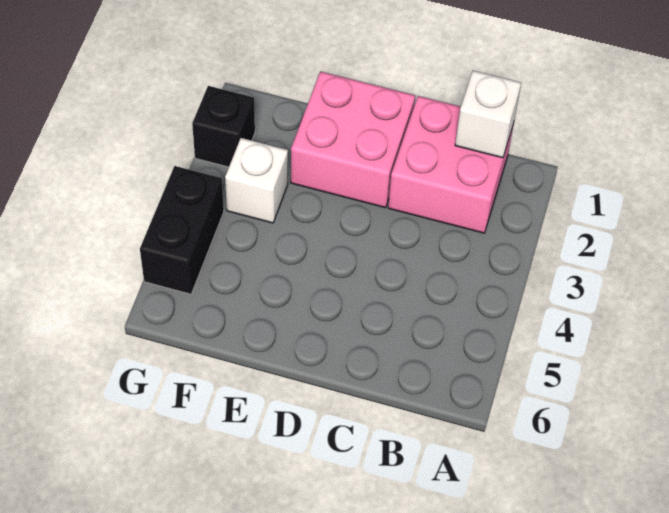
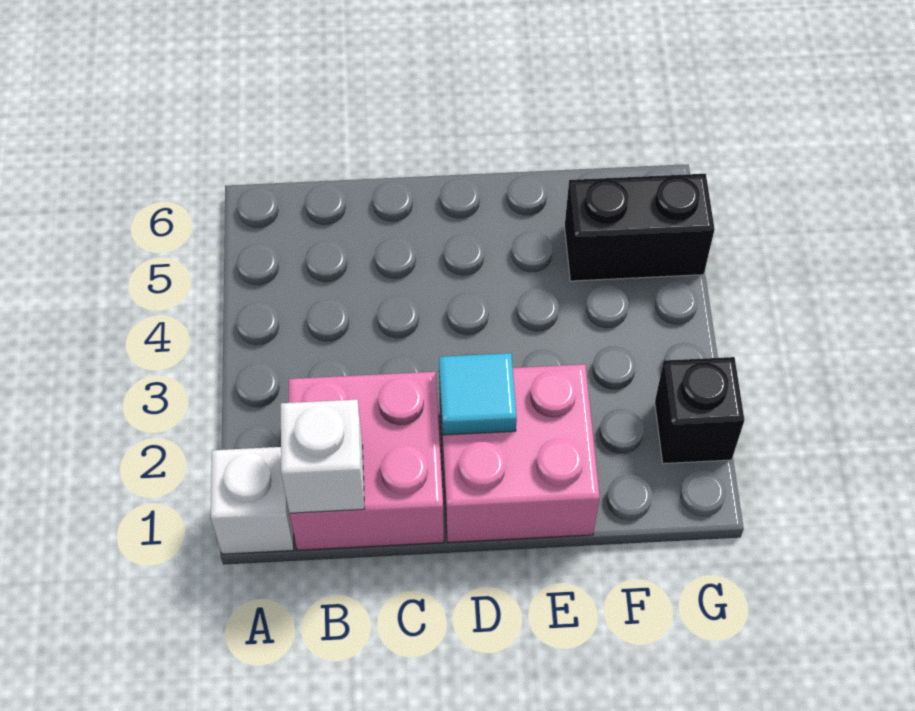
none -> cyan tile D2 level 2
white brick F3 level 1 -> white brick A1 level 1
black brick G4:G5 level 1 -> black brick F5:G5 level 1

